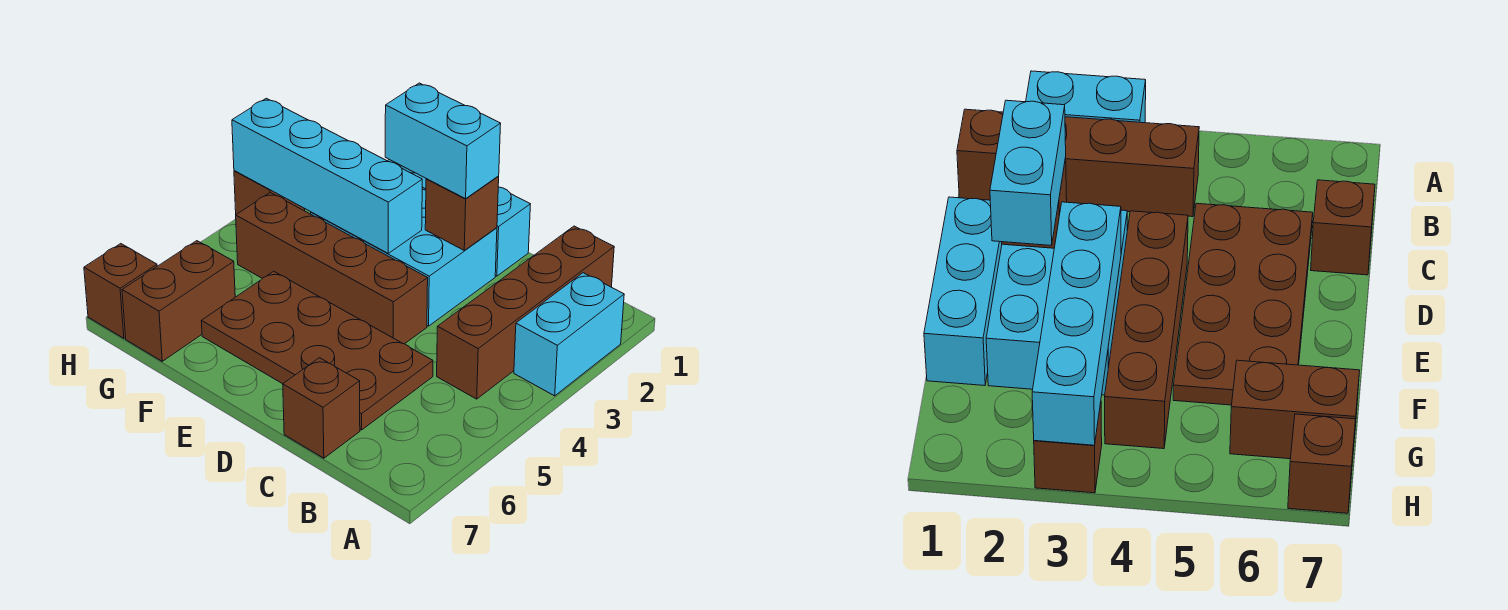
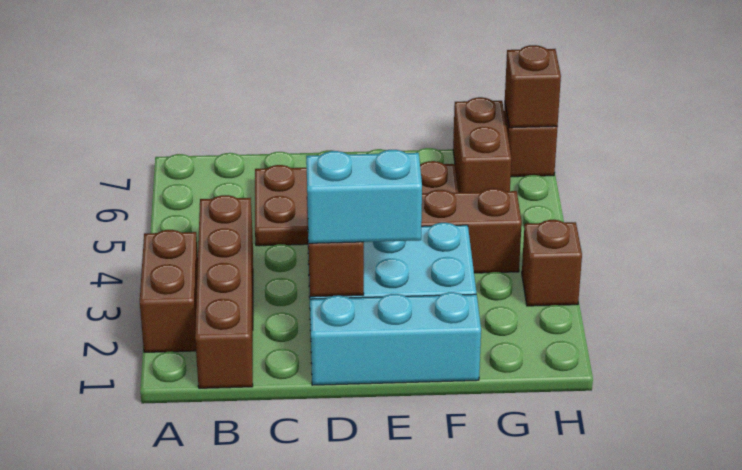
cyan brick A2:A3 level 1 -> brown brick A2:A3 level 1
brown brick C7 level 1 -> brown brick H7 level 2
cyan brick E3:H3 level 2 -> none

